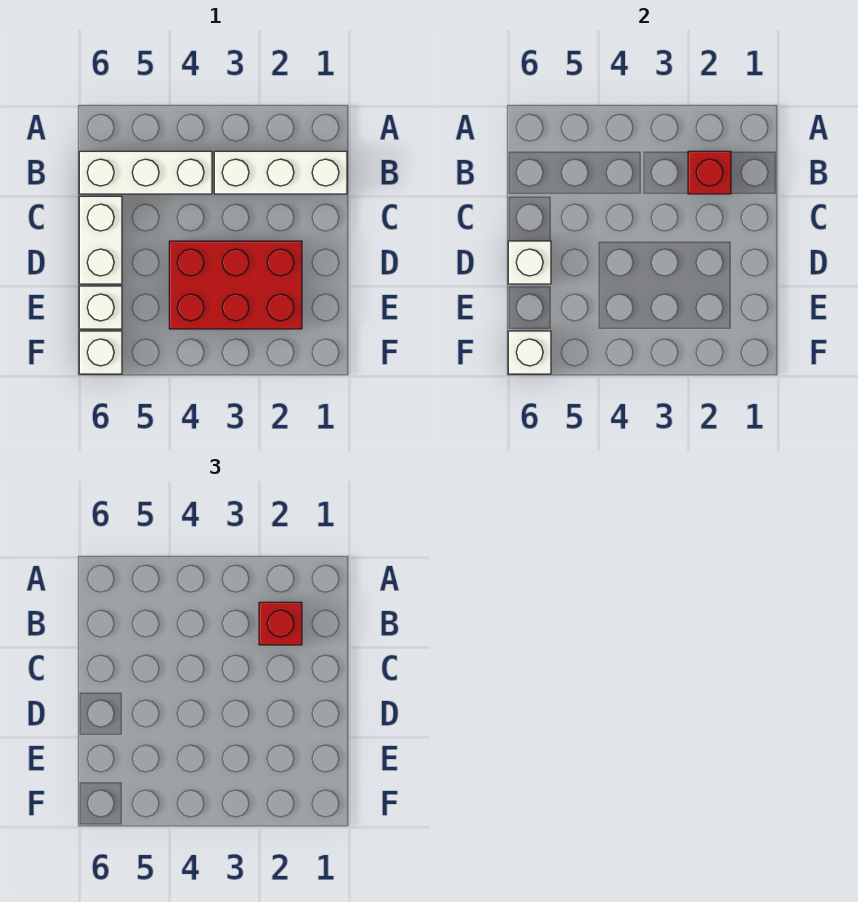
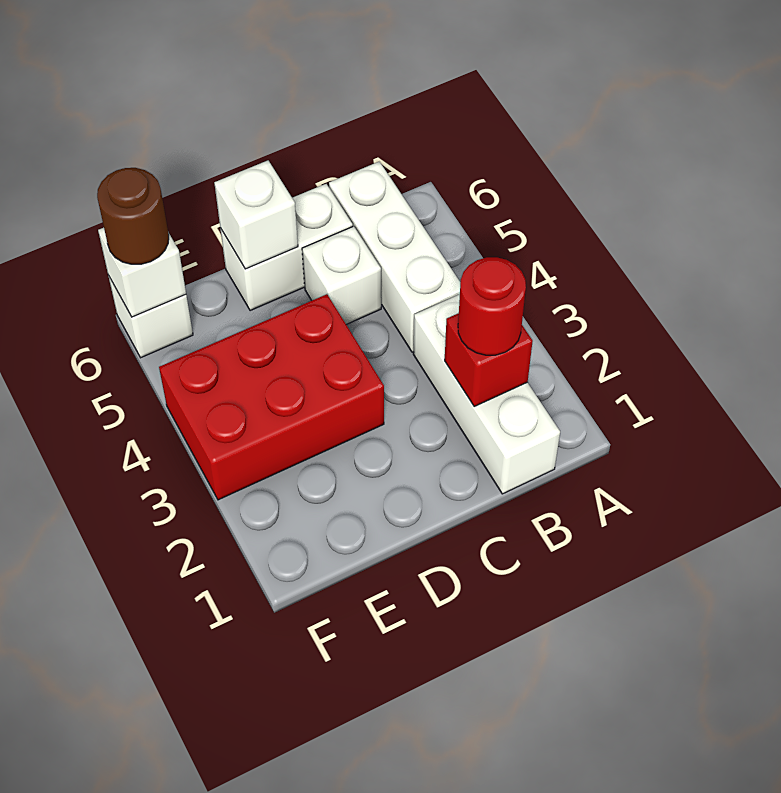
red brick B2 level 3 -> red round brick B2 level 3
red brick D2:E4 level 1 -> red brick D3:F4 level 1
white brick E6 level 1 -> white brick C5 level 1
none -> brown round brick F6 level 3

